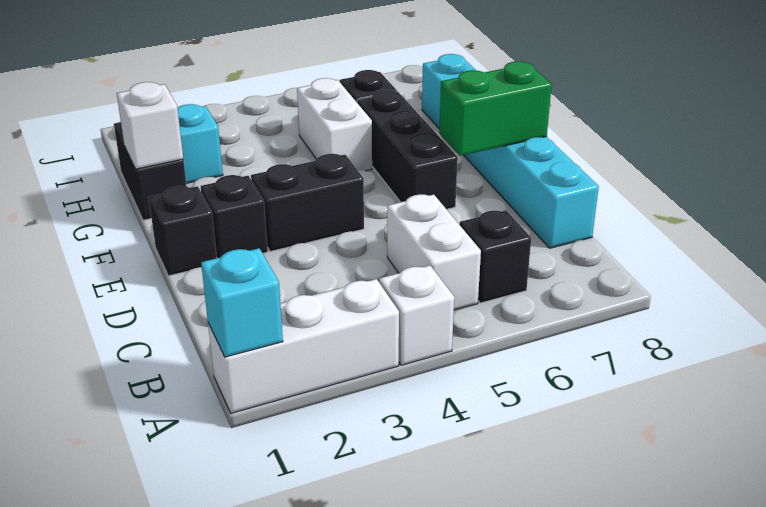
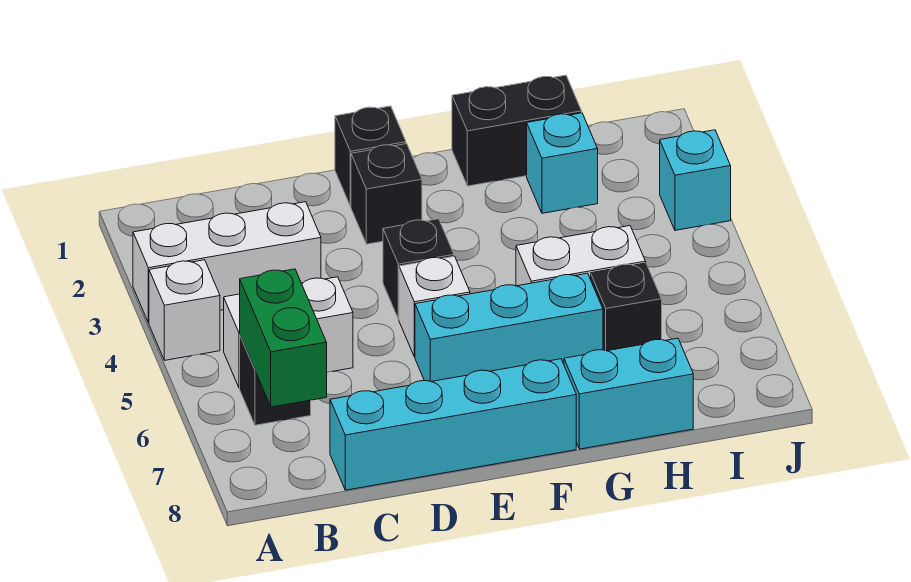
white brick A1:A3 level 1 -> white brick A3:C3 level 1
cyan brick A1 level 2 -> cyan brick J3 level 1
black brick E3:E4 level 1 -> black brick E4 level 1
black brick E6:G6 level 1 -> cyan brick E6:G6 level 1
green brick E7:E8 level 2 -> green brick B6:B7 level 2
white brick G1 level 2 -> white brick E5 level 1

